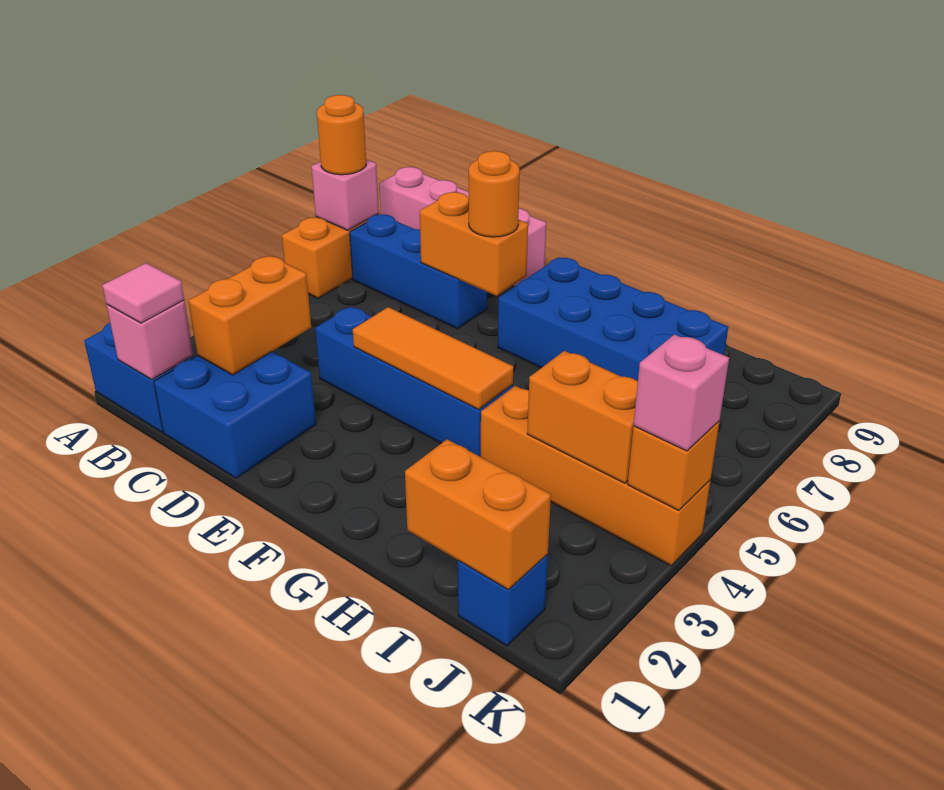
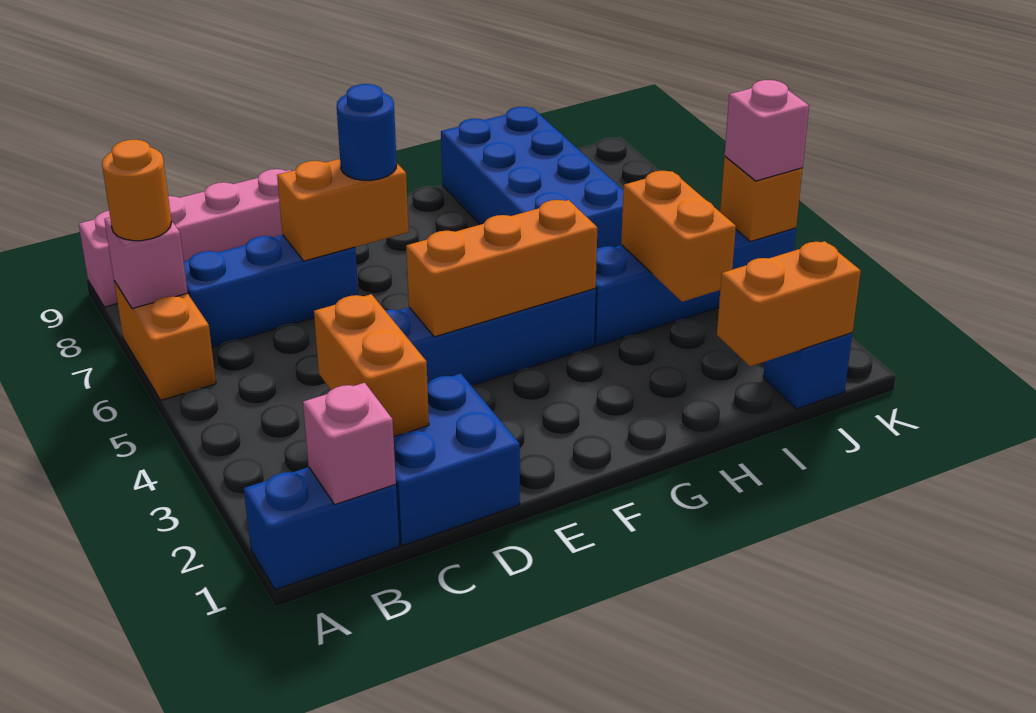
pink tile B1 level 3 -> none
orange tile E4:G4 level 2 -> orange brick E4:G4 level 2
orange round brick E7 level 3 -> blue round brick E7 level 3
blue brick F7:I8 level 1 -> blue brick H6:I9 level 1
orange brick H4:K4 level 1 -> blue brick H4:K4 level 1
orange brick I4:J4 level 2 -> orange brick I3:I4 level 2

